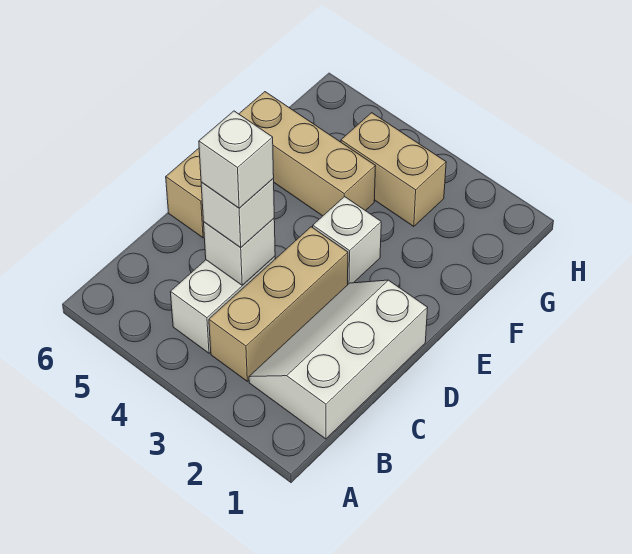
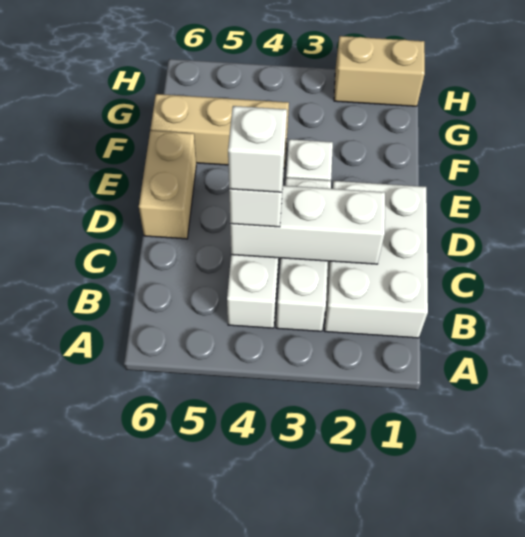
white slope B1:D2 level 1 top 1 -> white brick B1:D2 level 1
tan brick B3:D3 level 1 -> white brick B3:D3 level 1
white brick C4 level 2 -> white brick C2:C4 level 2
tan brick G3:G4 level 1 -> tan brick H1:H2 level 1

